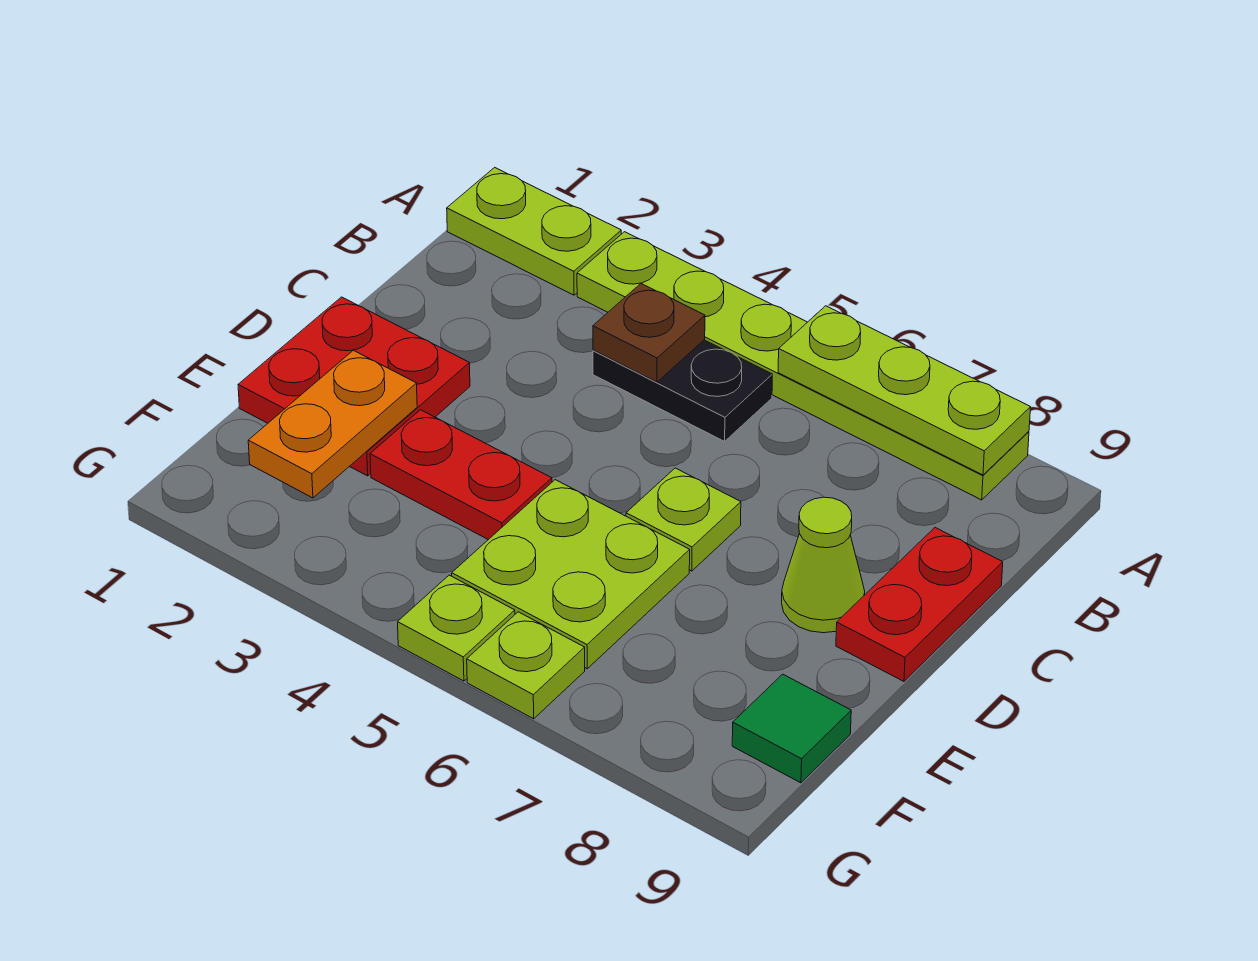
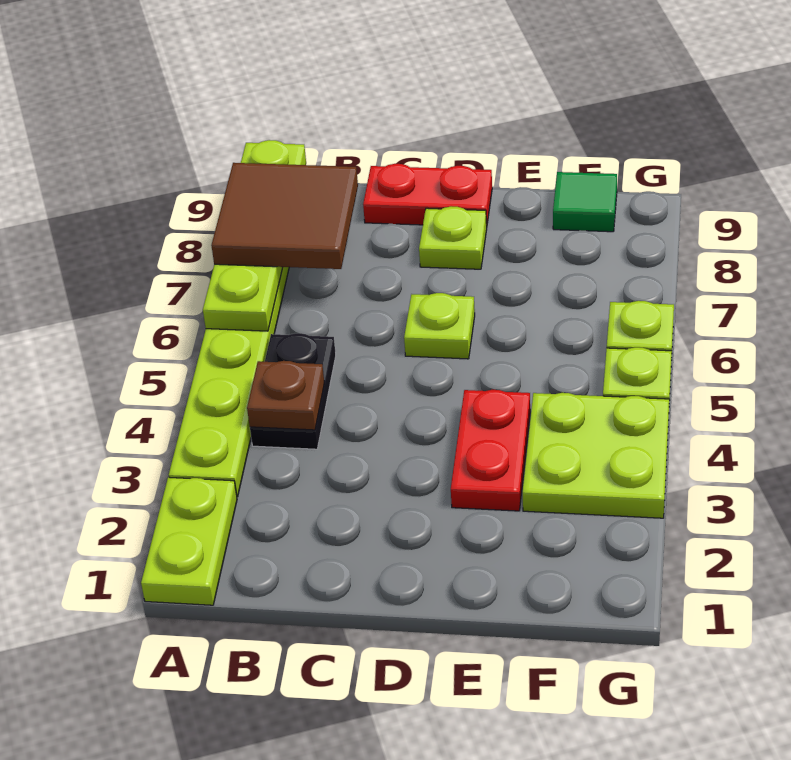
lime plate A6:A8 level 2 -> lime plate A6:A9 level 2
none -> brown tile A7:B8 level 3
red plate D1:E2 level 1 -> none
lime cone D8 level 1 -> lime plate D8 level 1
orange plate E2:F2 level 2 -> none
lime plate E5:F6 level 1 -> lime plate F3:G4 level 1

